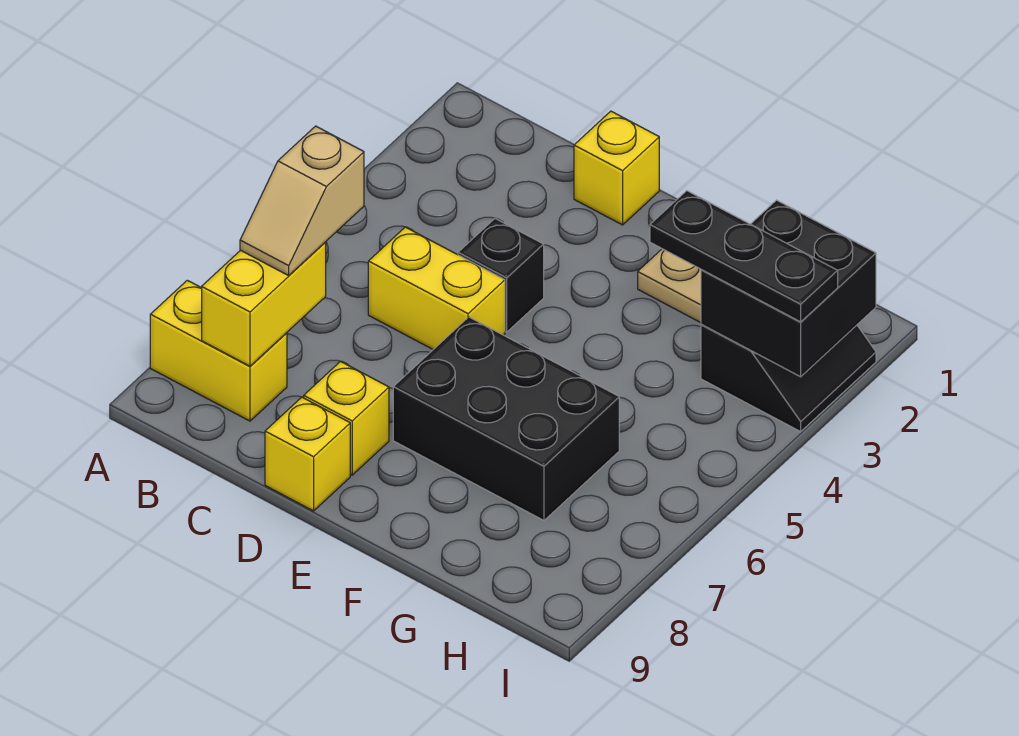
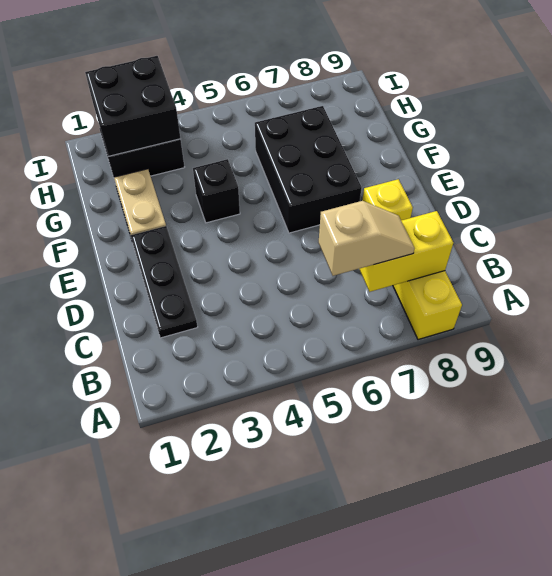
yellow brick C5:D5 level 1 -> none
yellow brick D1 level 1 -> none
black brick D4 level 1 -> black brick F4 level 1
yellow brick D9 level 1 -> none
black plate G3:I3 level 3 -> black plate C2:E2 level 1

